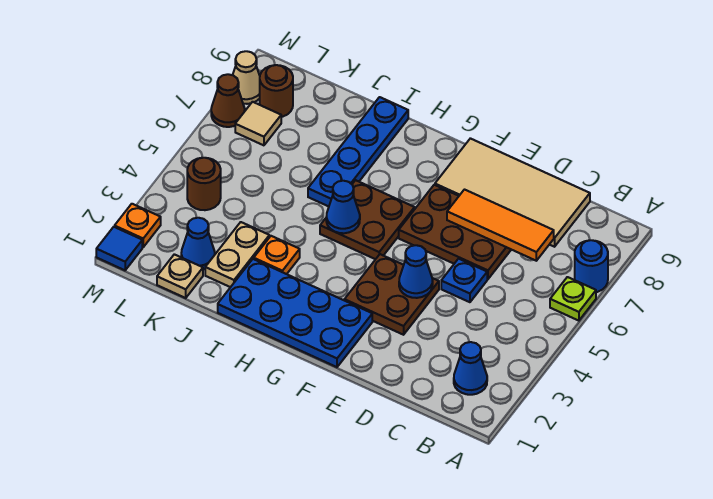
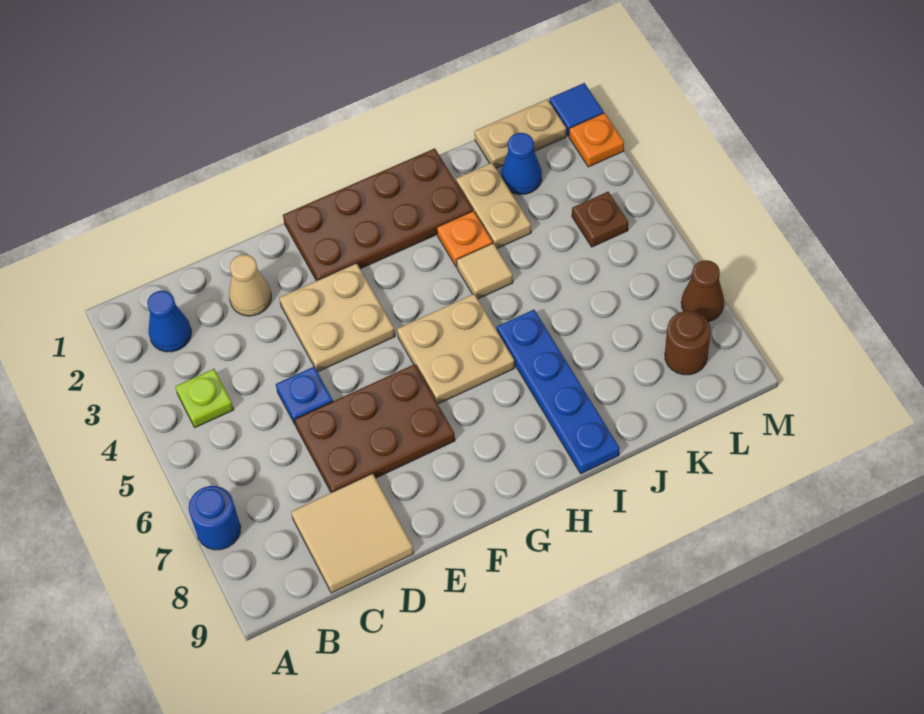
lime plate A6 level 1 -> lime plate B4 level 1
orange tile C7:E7 level 2 -> none
tan tile C8:F9 level 1 -> tan tile C8:D9 level 1
brown plate E3:F4 level 1 -> tan plate E3:F4 level 1
blue cone E4 level 2 -> none
blue plate F1:I2 level 1 -> brown plate F1:I2 level 1
brown plate G5:H6 level 1 -> tan plate G5:H6 level 1
blue cone H5 level 2 -> none
tan plate K1 level 1 -> tan plate K1:L1 level 1
brown round brick L4 level 1 -> brown plate L4 level 1
tan tile L7 level 1 -> tan tile I4 level 1
tan cone M8 level 1 -> tan cone D2 level 1

